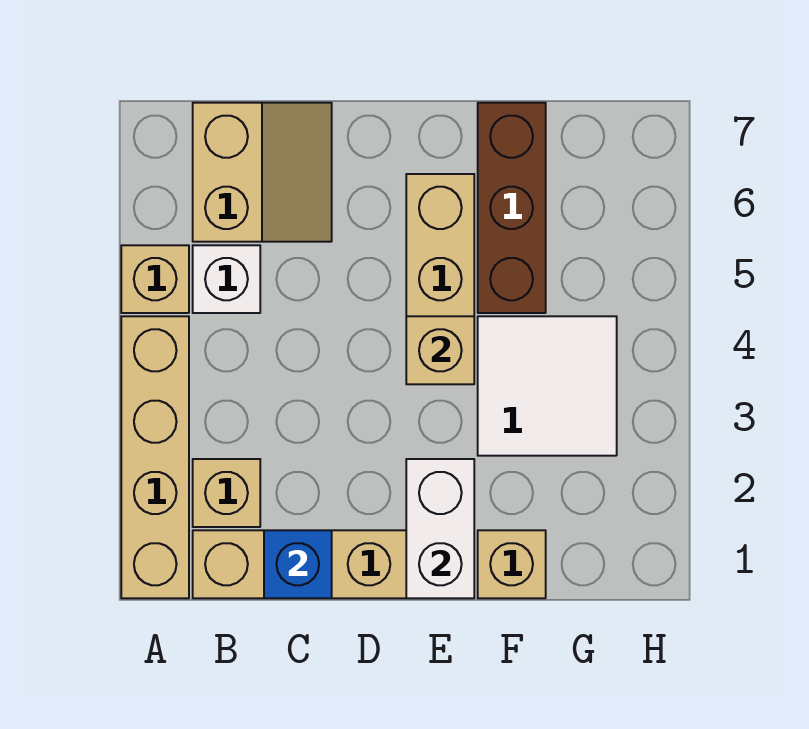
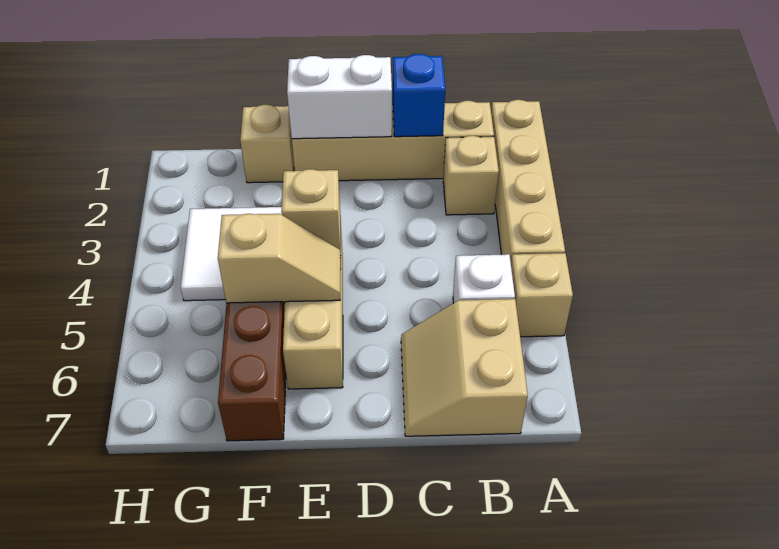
white brick E1:E2 level 2 -> white brick D1:E1 level 2
none -> tan slope E5:F5 level 2 top F

